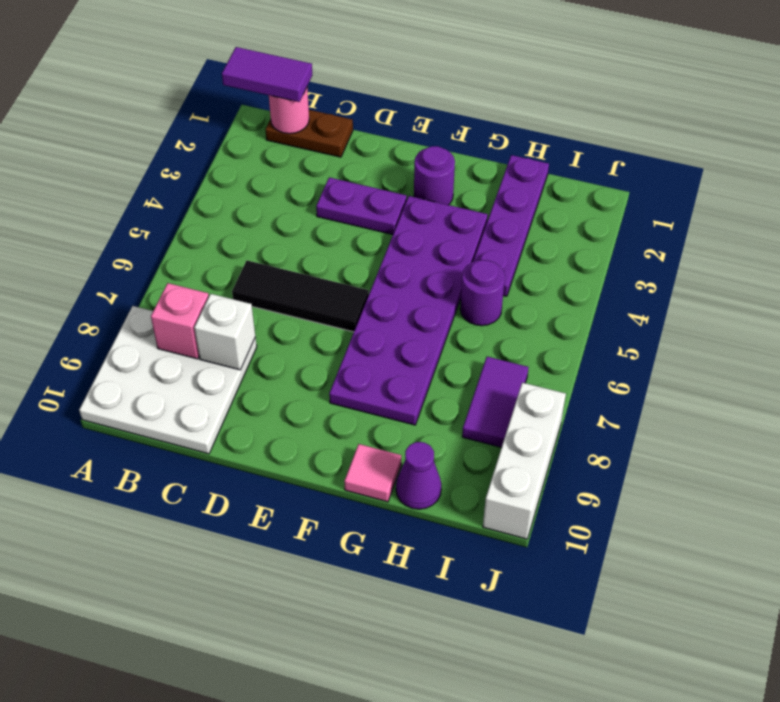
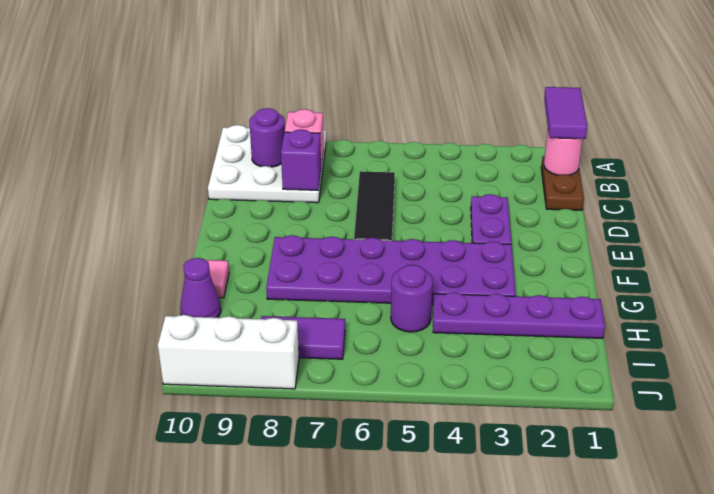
white brick C8 level 2 -> purple brick C8 level 2
purple round brick F2 level 1 -> purple round brick B9 level 2

